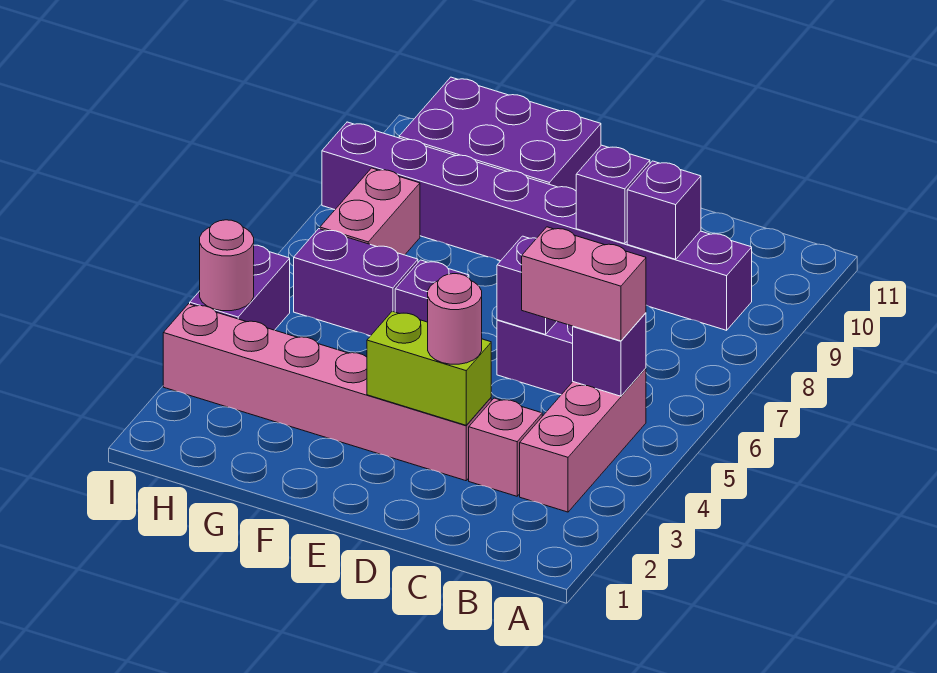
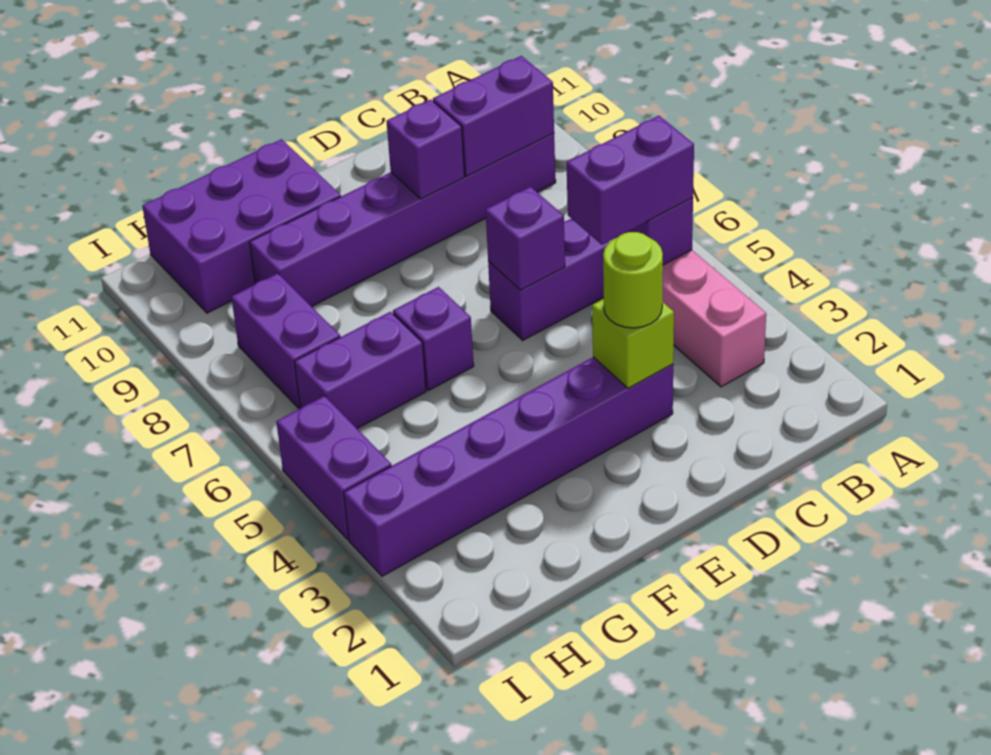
pink brick B5:C5 level 3 -> purple brick B5:C5 level 3
purple brick B9:I9 level 1 -> purple brick B9:G9 level 1
pink brick C3 level 1 -> none
purple brick C9 level 2 -> purple brick B9:C9 level 2
pink brick D3:I3 level 1 -> purple brick D3:I3 level 1
lime brick D3:E3 level 2 -> lime brick D3 level 2
pink round brick D3 level 3 -> lime round brick D3 level 3
pink brick H7:H8 level 1 -> purple brick H7:H8 level 1
pink round brick I4 level 2 -> none

